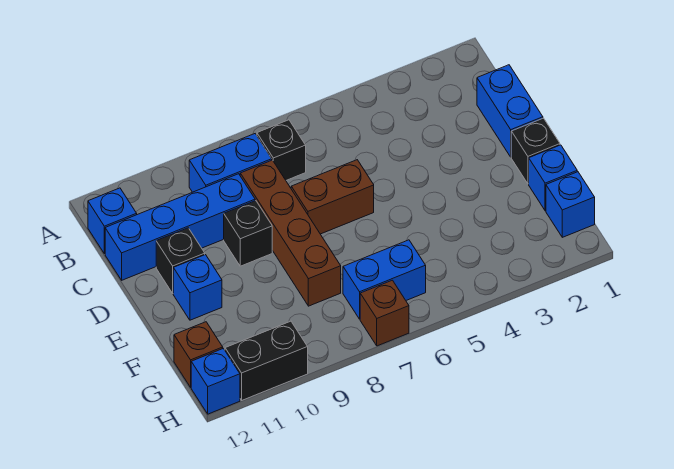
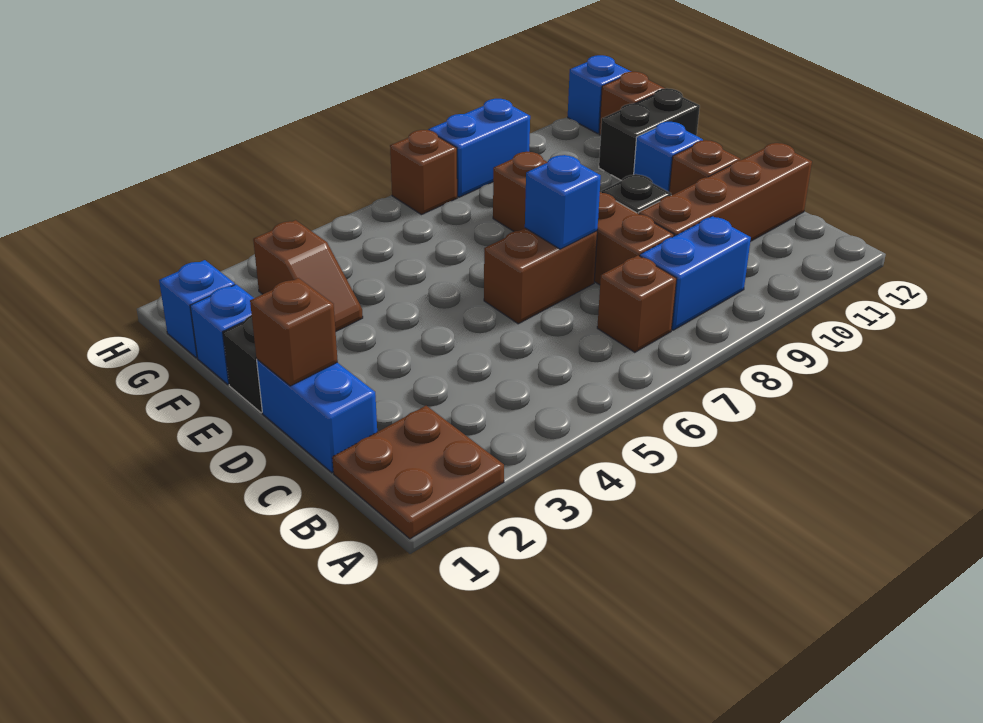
none -> brown plate A1:B2 level 1
black brick B7 level 1 -> brown brick B7 level 1
blue brick B12 level 1 -> blue brick D7 level 2
blue brick C9:C12 level 1 -> brown brick C9:C12 level 1
none -> brown brick D1 level 2
black brick D11 level 1 -> brown brick D11 level 1
none -> brown slope F3:G3 level 1 top G
blue brick G6:G7 level 1 -> blue brick H8:H9 level 1
black brick H10:H11 level 1 -> black brick F11:F12 level 1

